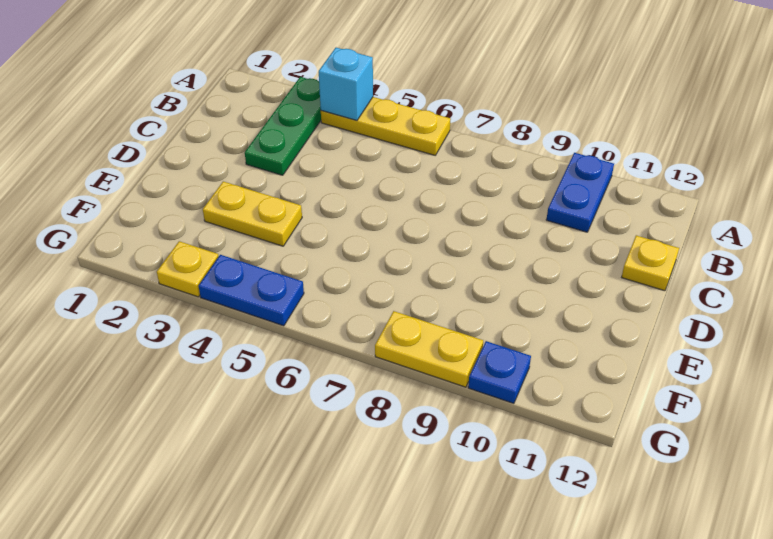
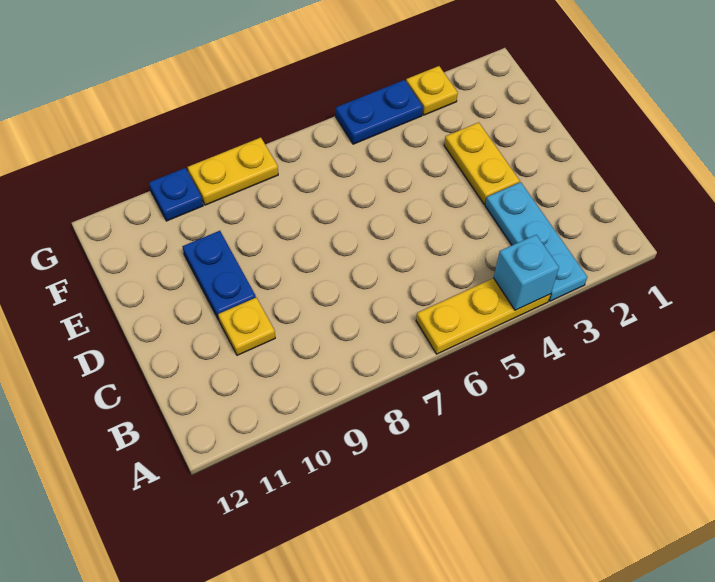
green plate A3:C3 level 1 -> cyan plate A3:C3 level 1
blue plate A10:B10 level 1 -> blue plate D10:E10 level 1
yellow plate C12 level 1 -> yellow plate C10 level 1
yellow plate E3:E4 level 1 -> yellow plate D3:E3 level 1

